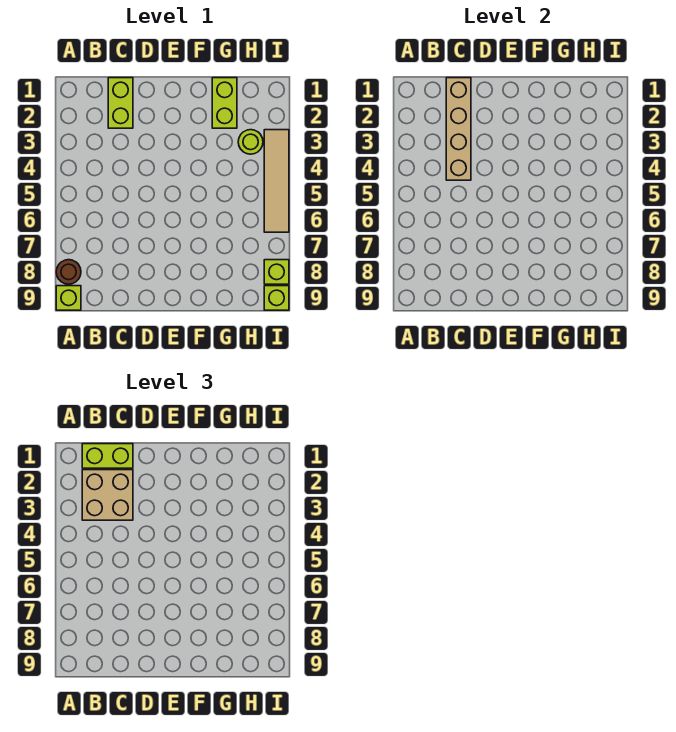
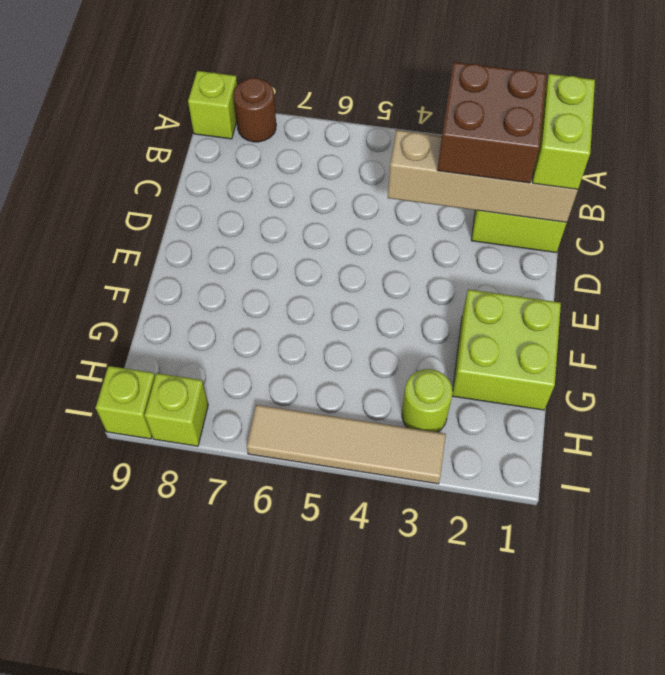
tan brick B2:C3 level 3 -> brown brick B2:C3 level 3
lime brick G1:G2 level 1 -> lime brick F1:G2 level 1

